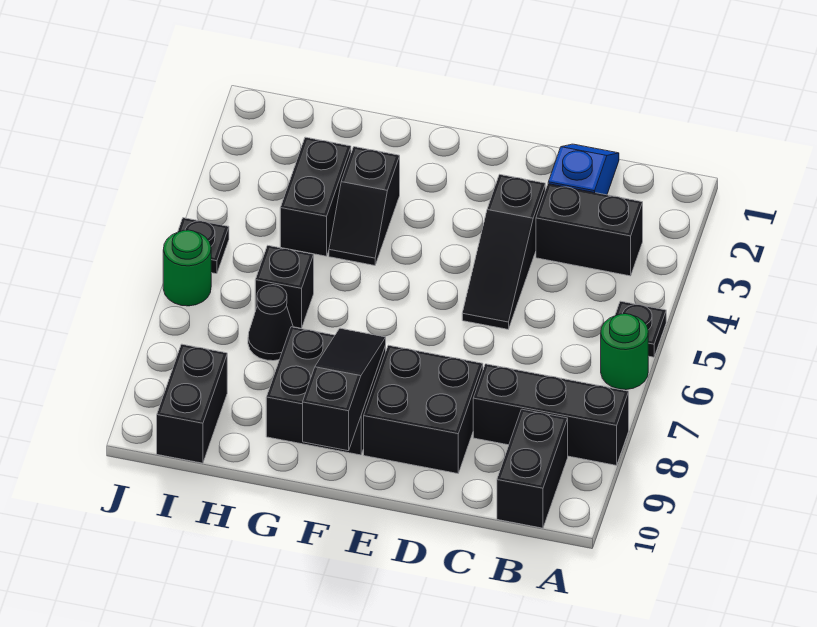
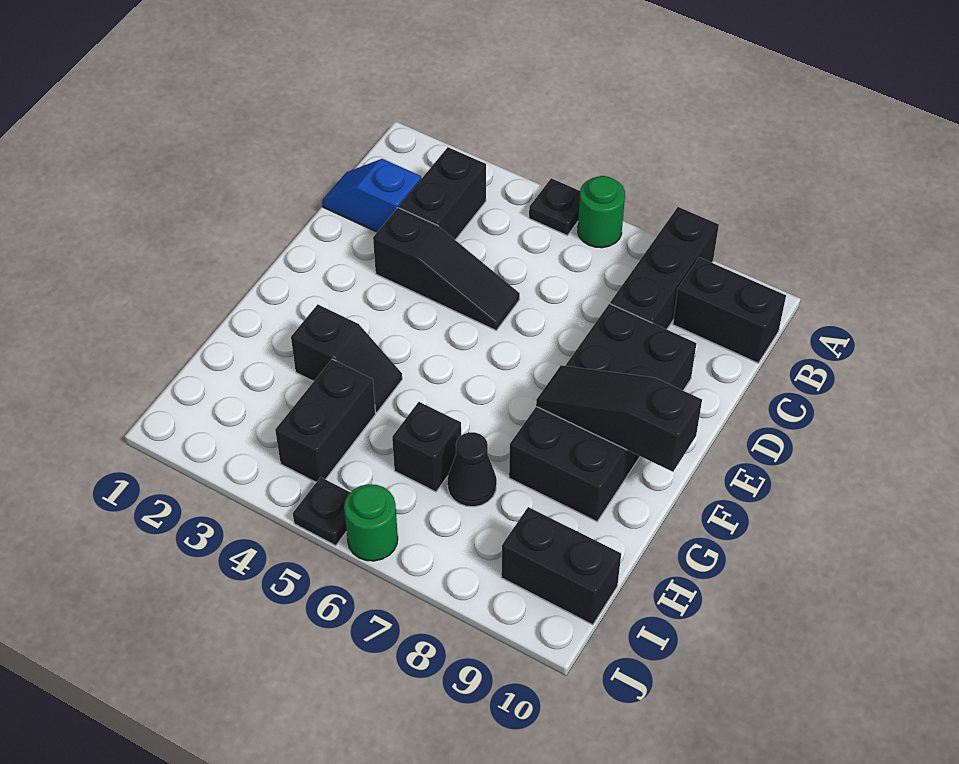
black brick H3:H4 level 1 -> black brick H4:I4 level 1

